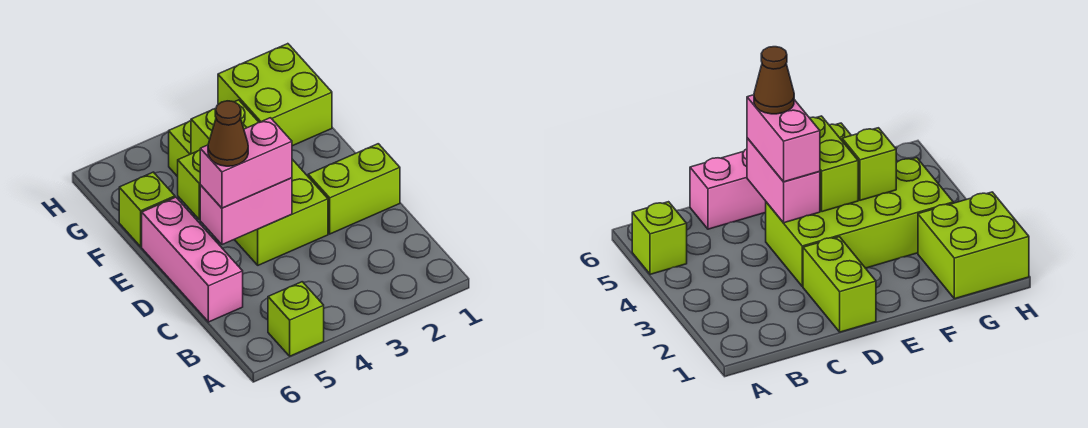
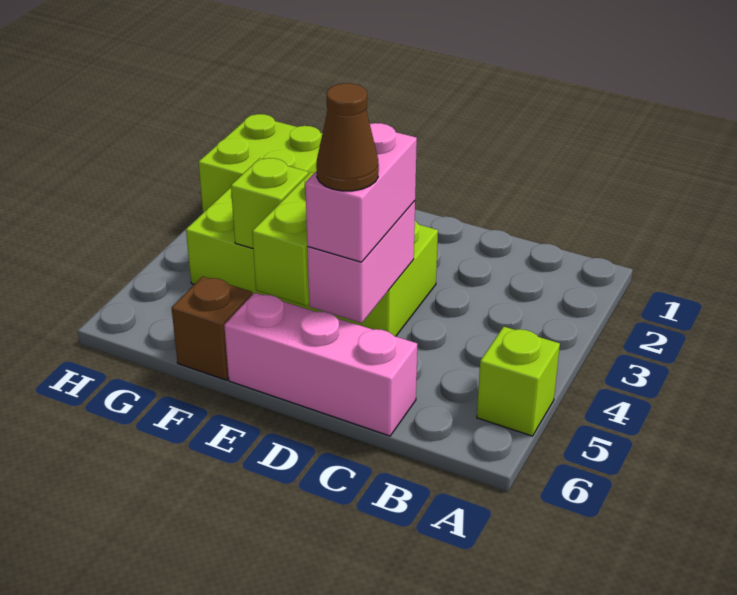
lime brick D1:D2 level 1 -> none
lime brick F6 level 1 -> brown brick F6 level 1

